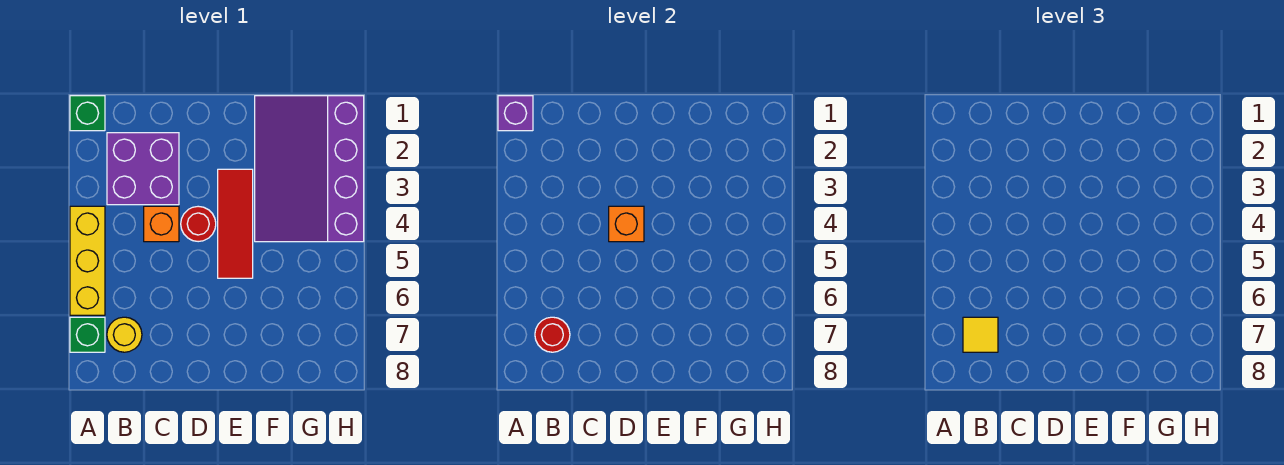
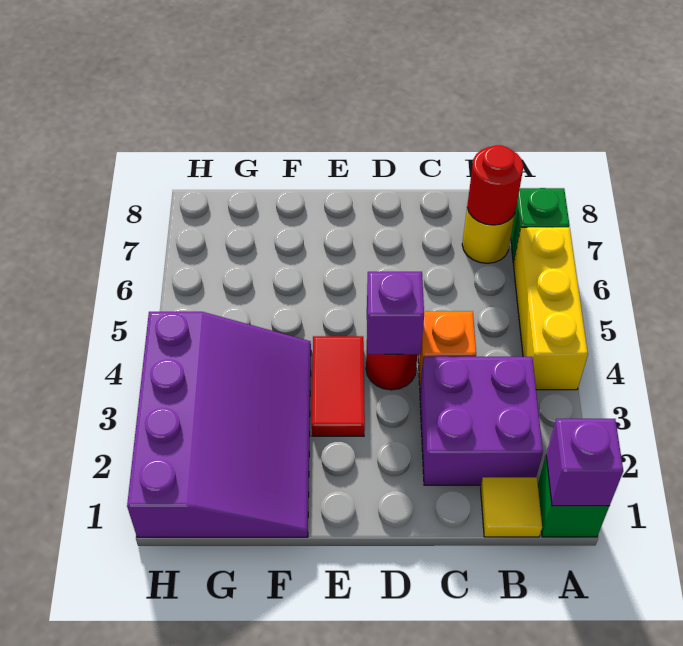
yellow tile B7 level 3 -> yellow tile B1 level 1
orange brick D4 level 2 -> purple brick D4 level 2
red tile E3:E5 level 1 -> red tile E3:E4 level 1

